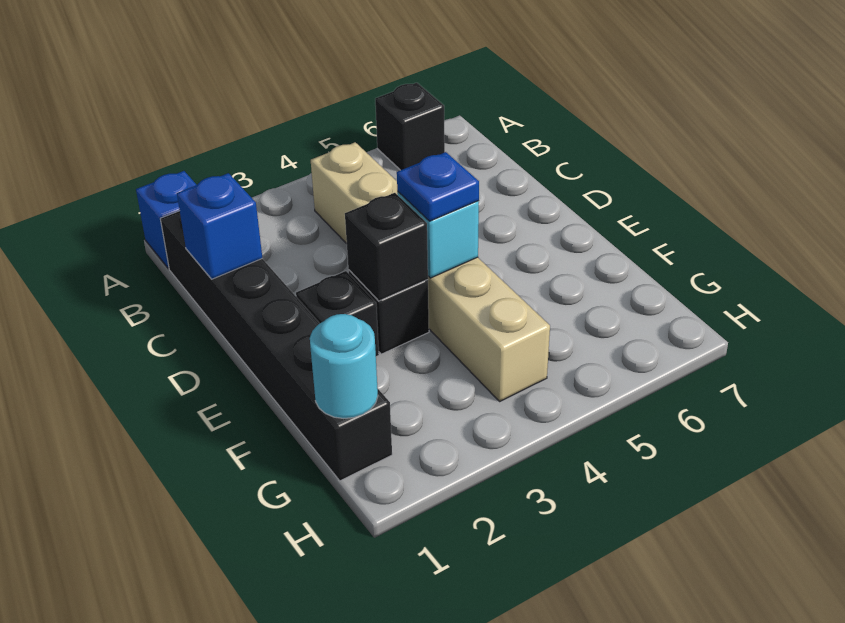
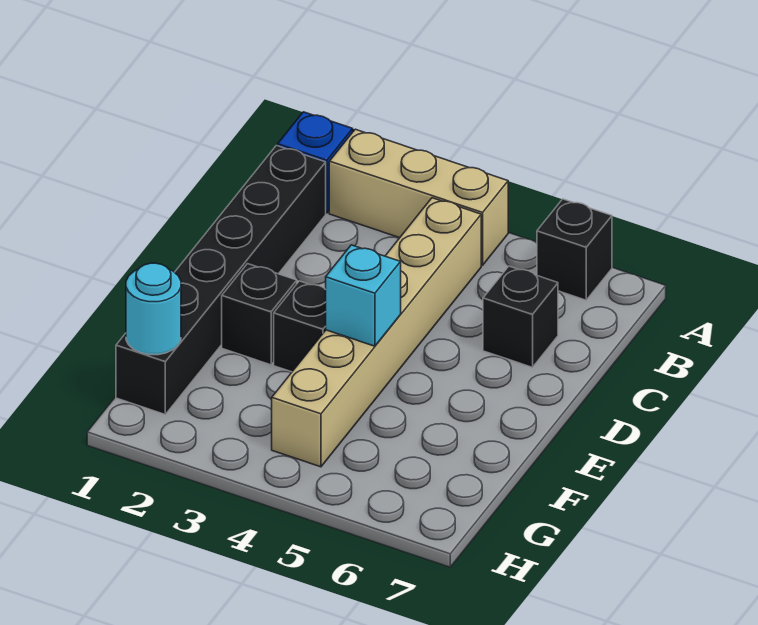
none -> tan brick A2:A4 level 1
blue brick C1 level 2 -> none
black brick E3 level 2 -> black brick C6 level 1
blue plate E4 level 3 -> none

